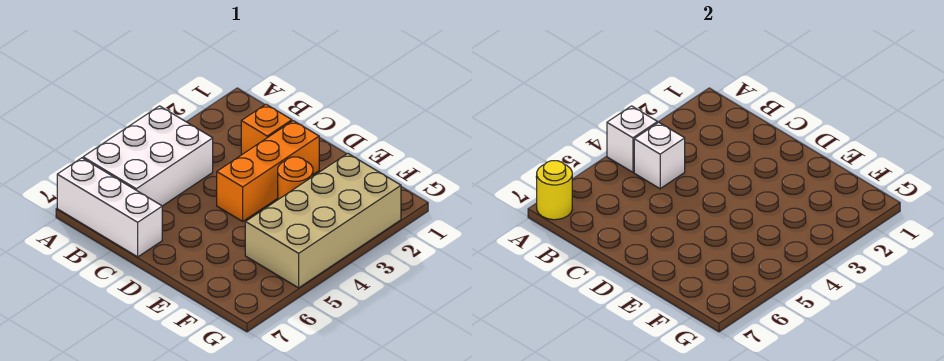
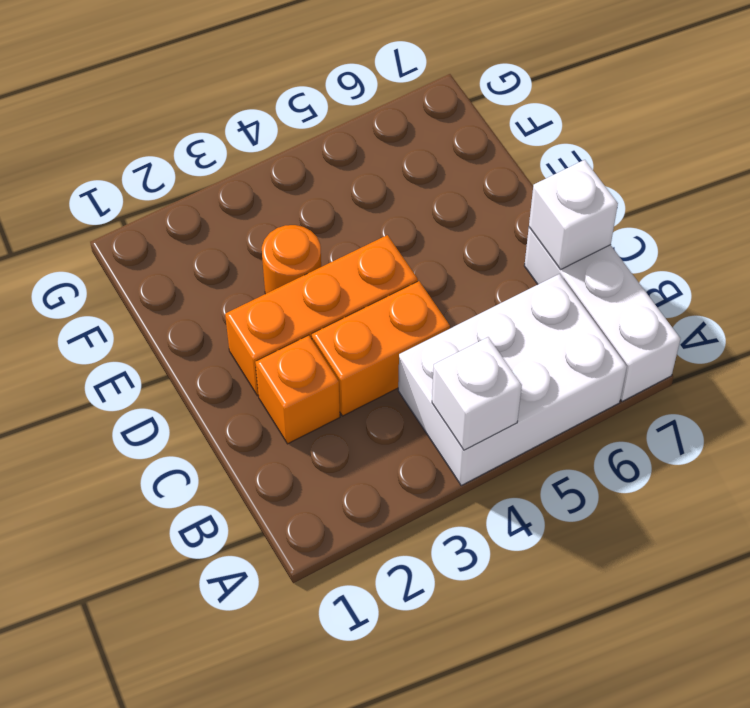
yellow round brick A7 level 2 -> none
white brick B4 level 2 -> white brick C7 level 2
none -> orange brick C3:C4 level 1
tan brick F2:G5 level 1 -> none

